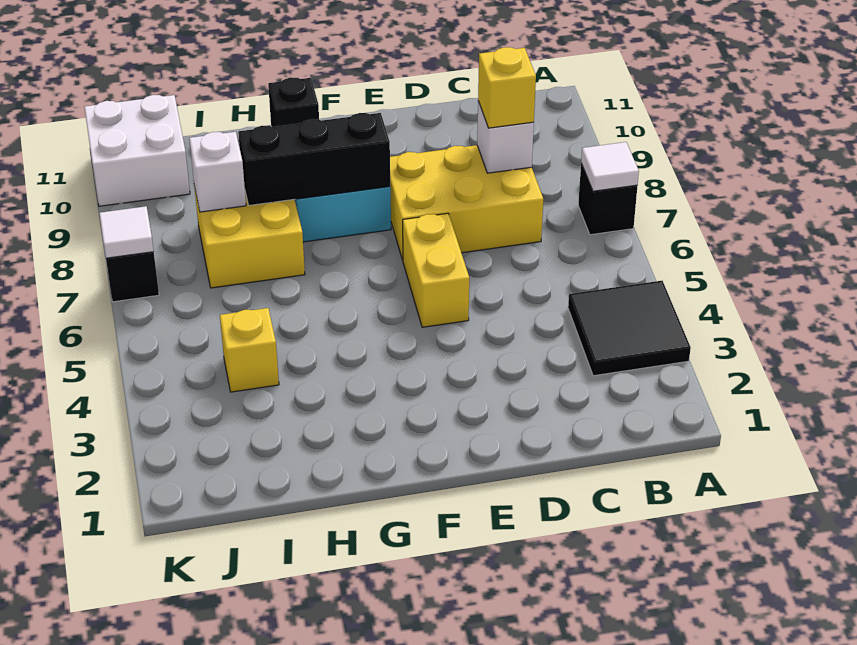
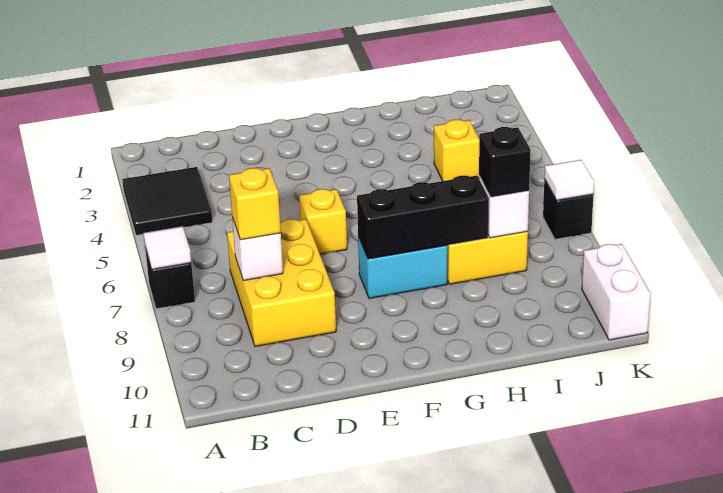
yellow brick C7:E8 level 1 -> yellow brick C7:D9 level 1
yellow brick E5:E6 level 1 -> yellow brick E6 level 1
black brick G11 level 1 -> black brick I8 level 3
white brick J10:K11 level 1 -> white brick K10:K11 level 1

